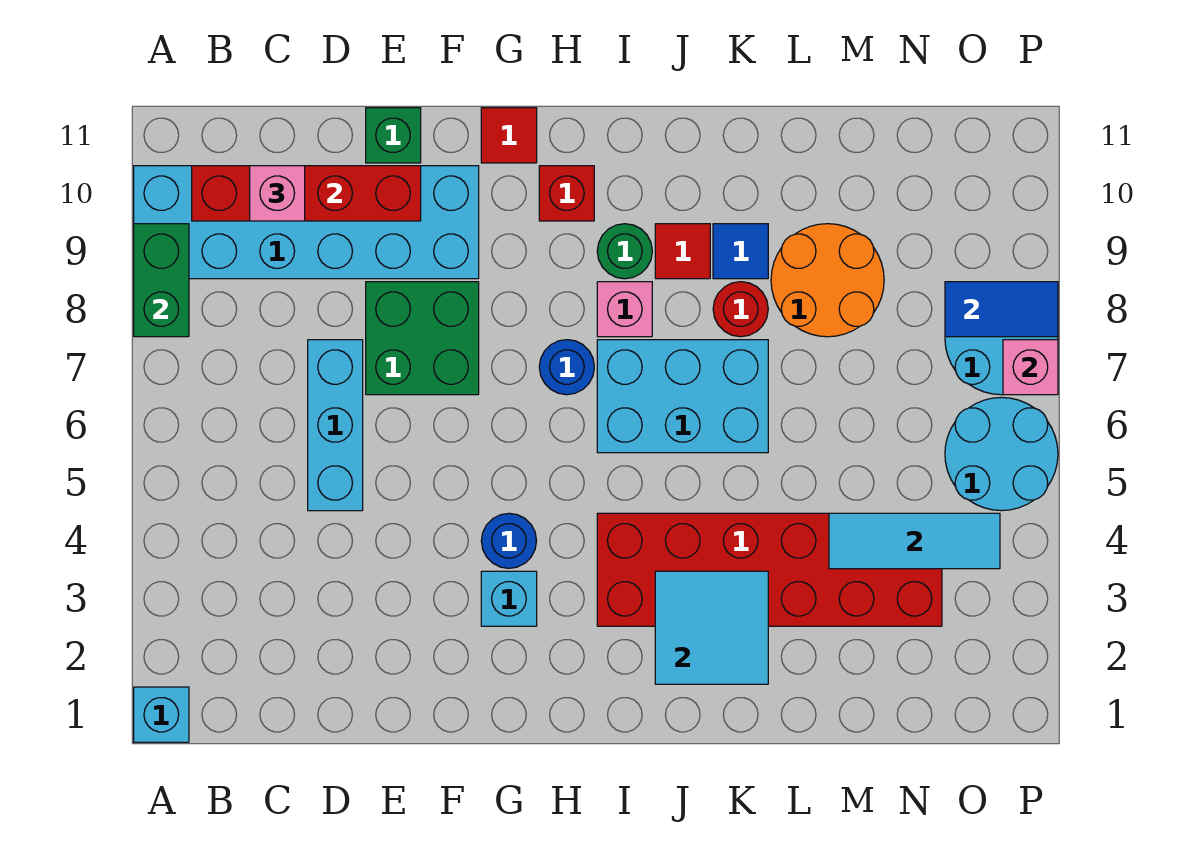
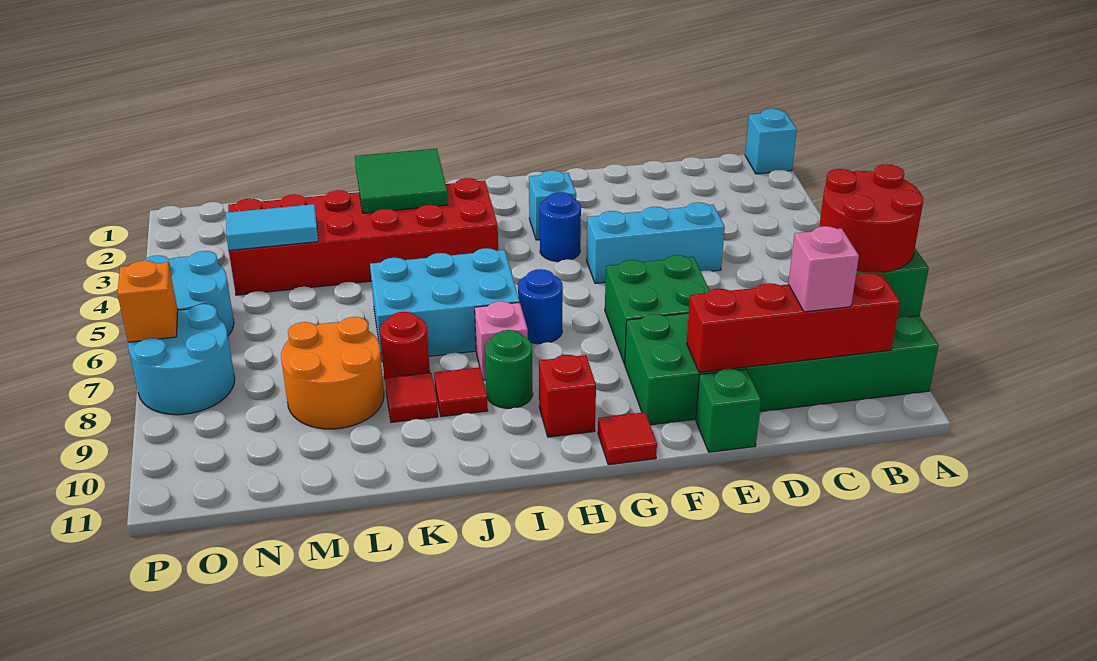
none -> red round brick A8:B9 level 3
cyan brick A9:F10 level 1 -> green brick A9:F10 level 1
cyan brick D5:D7 level 1 -> cyan brick D5:F5 level 1
cyan tile J2:K3 level 2 -> green tile J2:K3 level 2
blue tile K9 level 1 -> red tile K9 level 1
cyan tile M4:O4 level 2 -> cyan tile M4:N4 level 2
blue tile O8:P8 level 2 -> none
pink brick P7 level 2 -> orange brick P7 level 2

